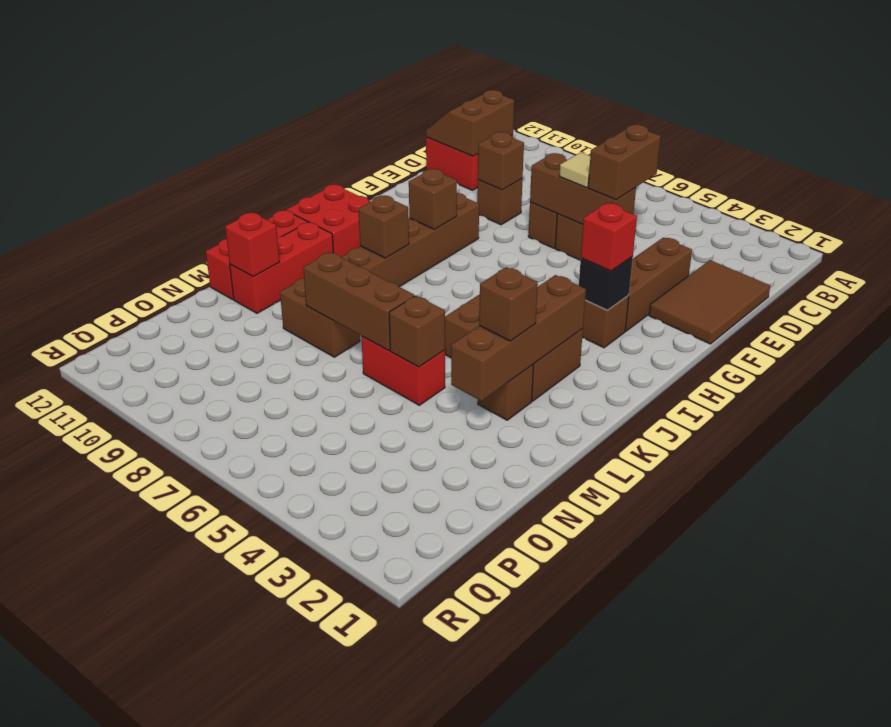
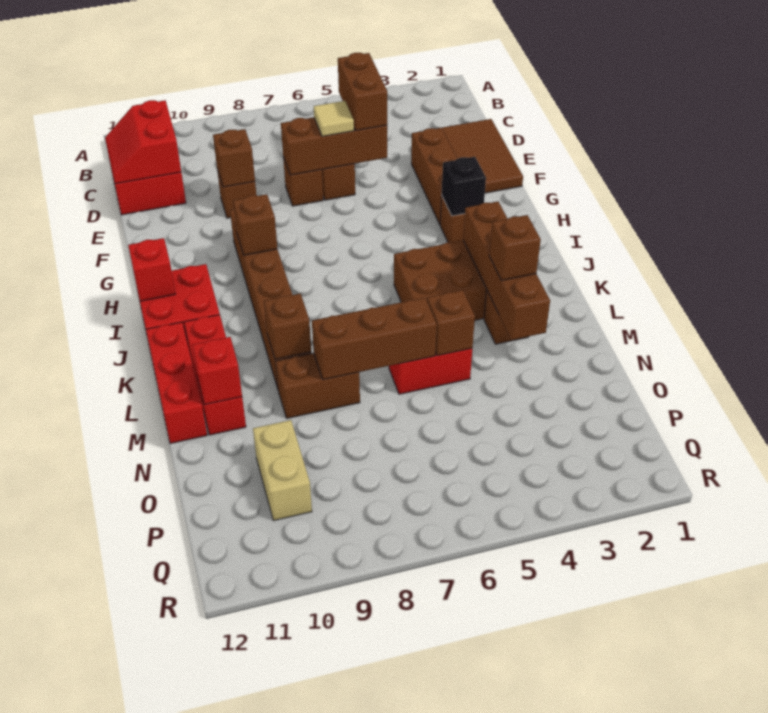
brown slope C11:D12 level 2 top 11 -> red slope C11:D12 level 2 top 11
red brick H3 level 3 -> red brick I12 level 2
brown brick J9 level 2 -> brown brick L9 level 2
none -> tan brick O10:P10 level 1

